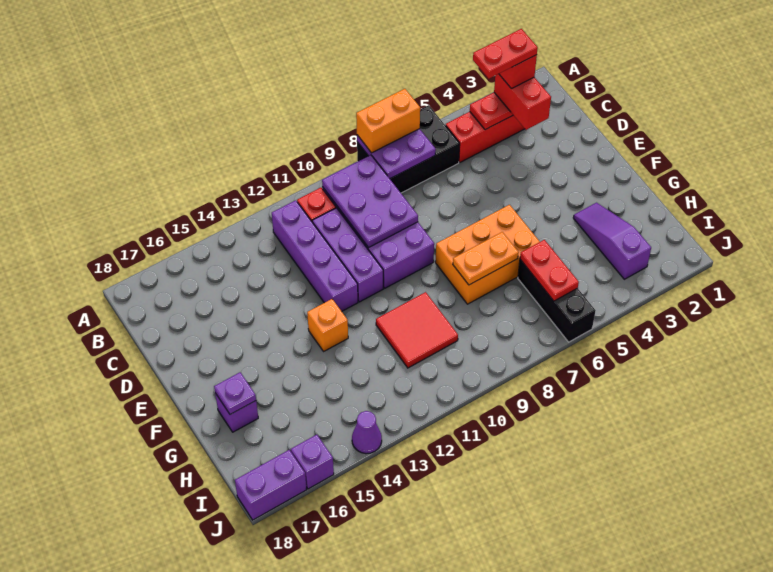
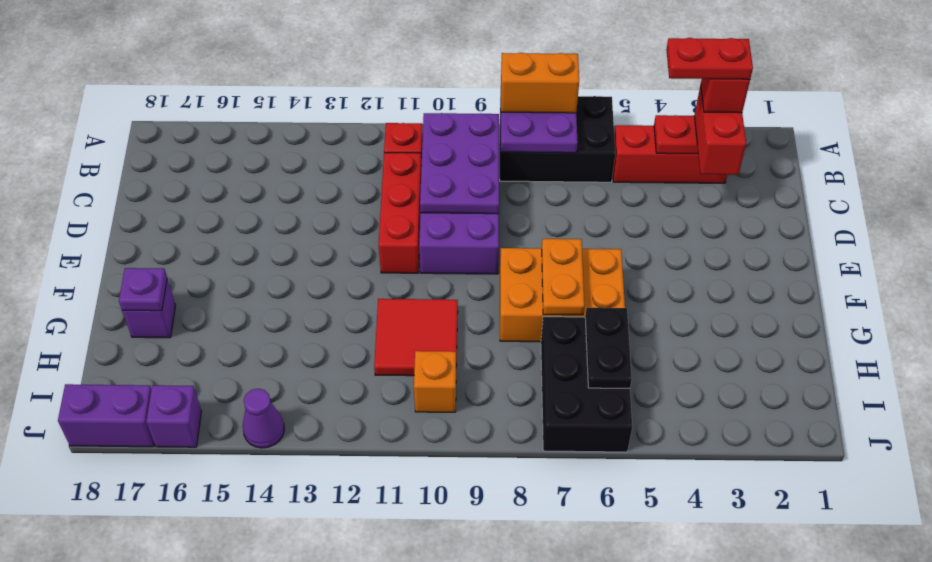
purple brick B12:E12 level 1 -> none
purple brick C11:E11 level 1 -> red brick C11:E11 level 1
orange brick F13 level 1 -> orange brick I10 level 1
purple slope G3:I3 level 1 top I -> none
orange plate G7:G8 level 2 -> orange plate F7:G7 level 2
black brick H6:J6 level 1 -> black brick H6:J7 level 1
red plate H6:I6 level 2 -> black plate H6:I6 level 2

